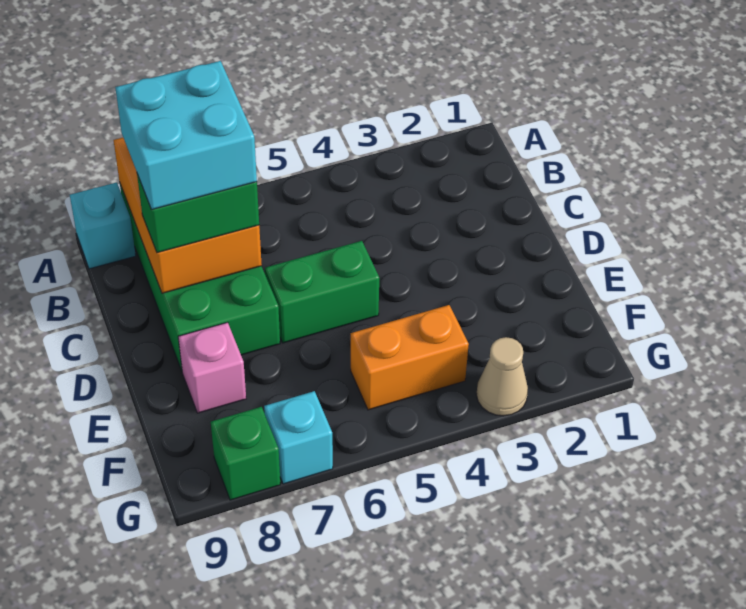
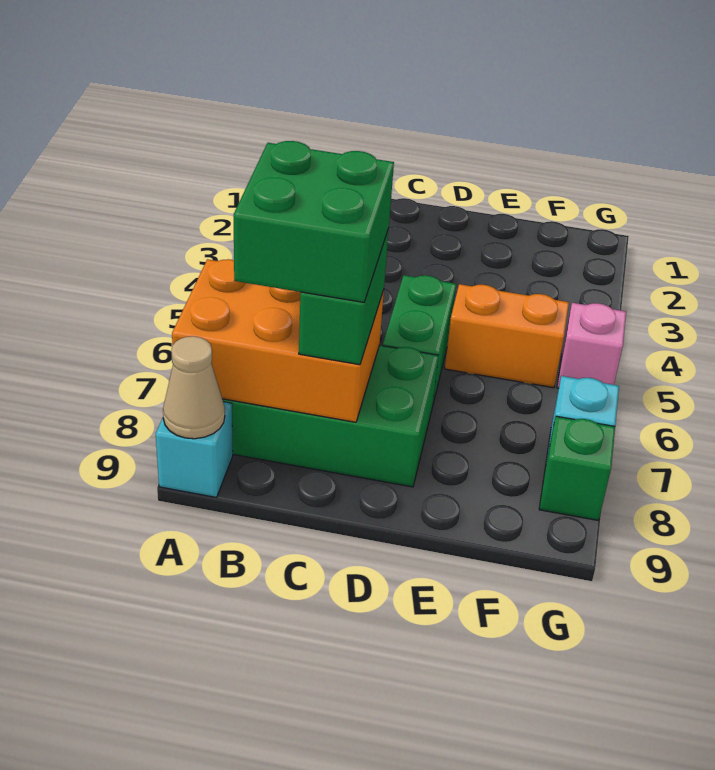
cyan brick B7:C8 level 4 -> green brick B7:C8 level 4
pink brick E8 level 1 -> pink brick G5 level 1
orange brick F4:F5 level 1 -> orange brick E5:F5 level 1
tan cone G3 level 1 -> tan cone A9 level 2

